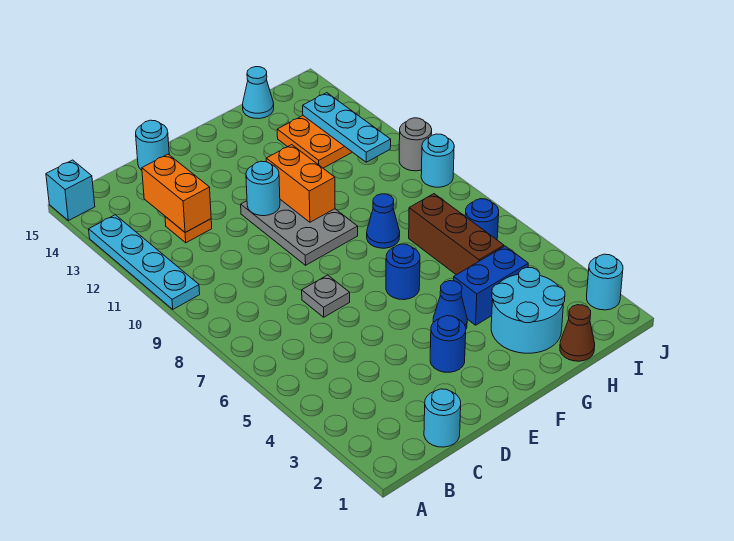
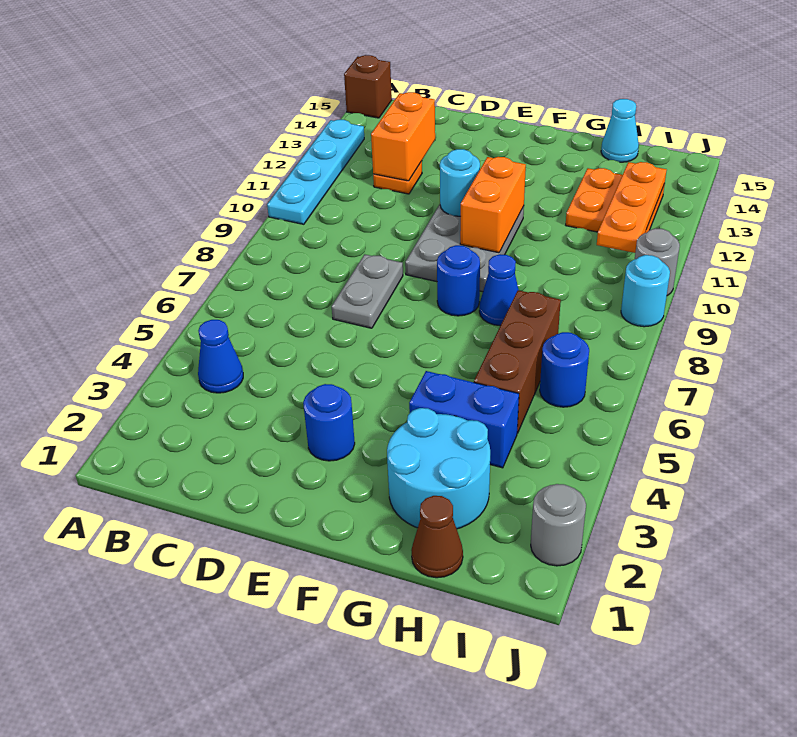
cyan brick A15 level 1 -> brown brick A15 level 1
cyan round brick C1 level 1 -> none
grey plate D7 level 1 -> grey plate D7:D8 level 1
cyan round brick D15 level 1 -> none
blue cone F4 level 1 -> blue cone B4 level 1
blue round brick F6 level 1 -> blue round brick F8 level 1
cyan plate I11:I13 level 2 -> orange plate I11:I13 level 2
cyan round brick J2 level 1 -> grey round brick J2 level 1

